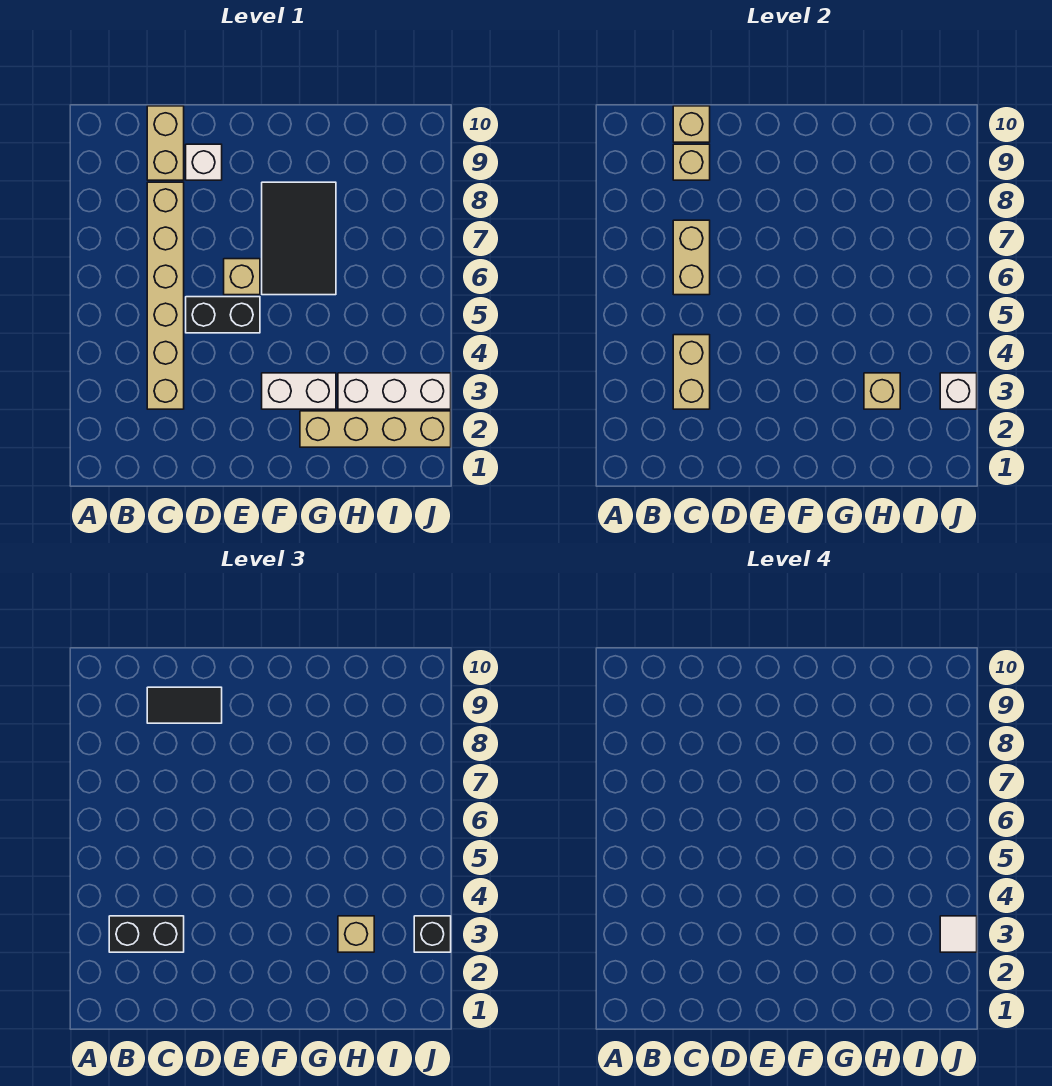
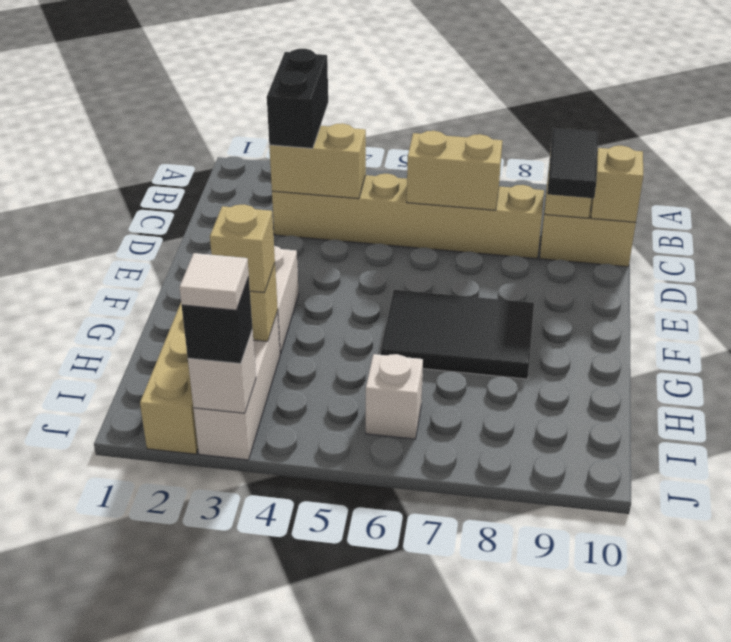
black brick D5:E5 level 1 -> none
white brick D9 level 1 -> white brick I6 level 1
tan brick E6 level 1 -> none

